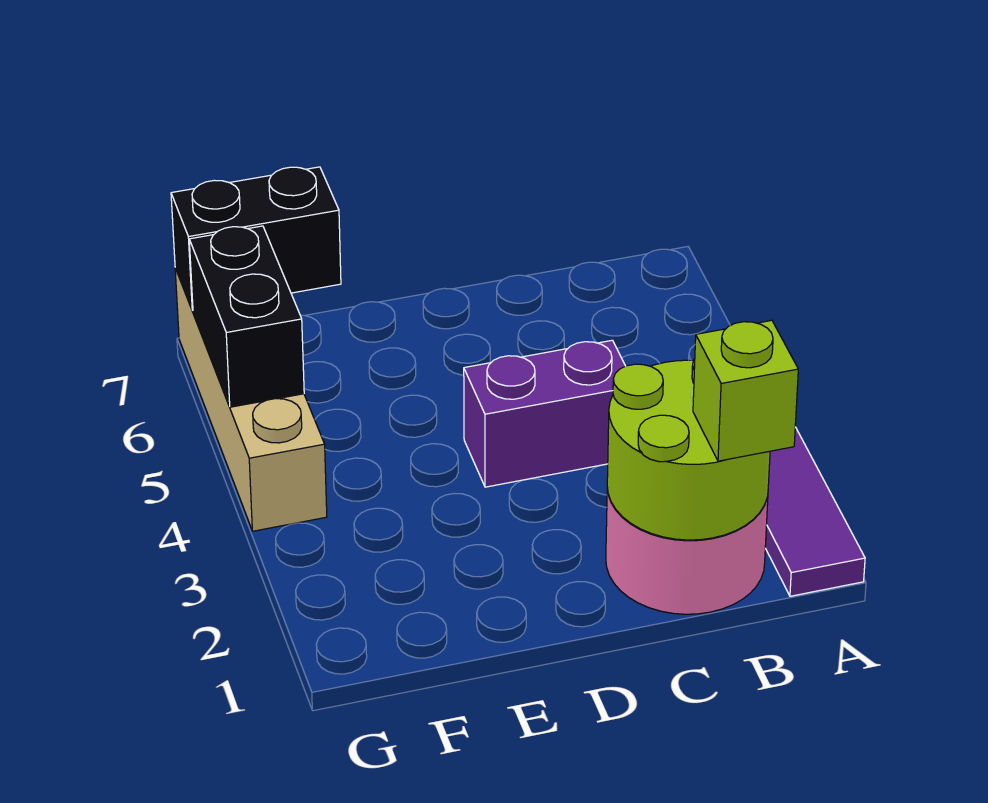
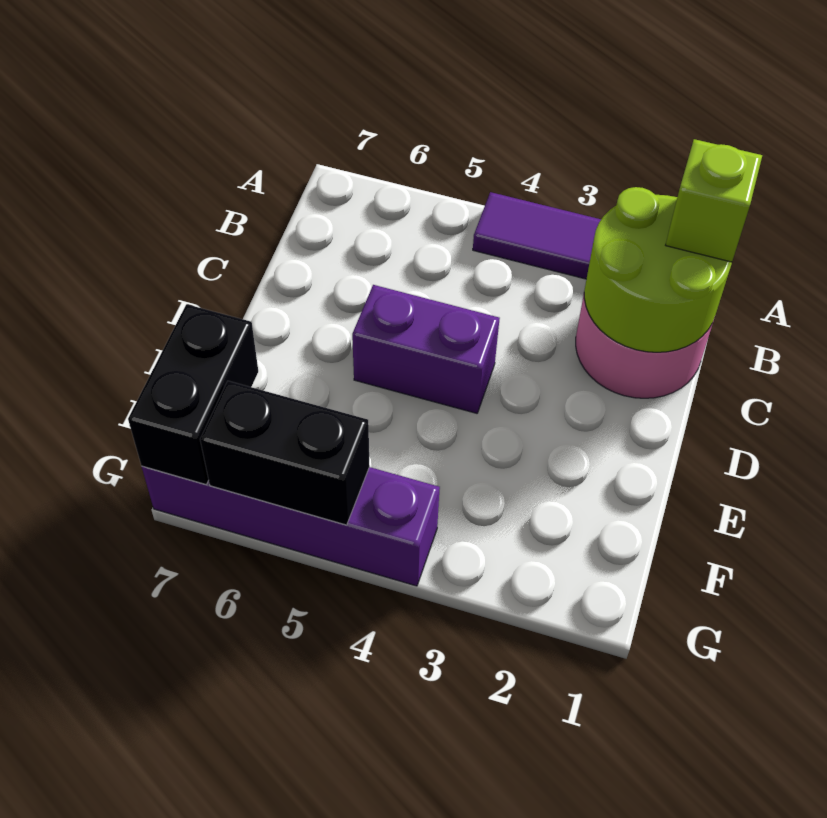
purple brick C4:D4 level 1 -> purple brick D4:D5 level 1
tan brick G4:G7 level 1 -> purple brick G4:G7 level 1

